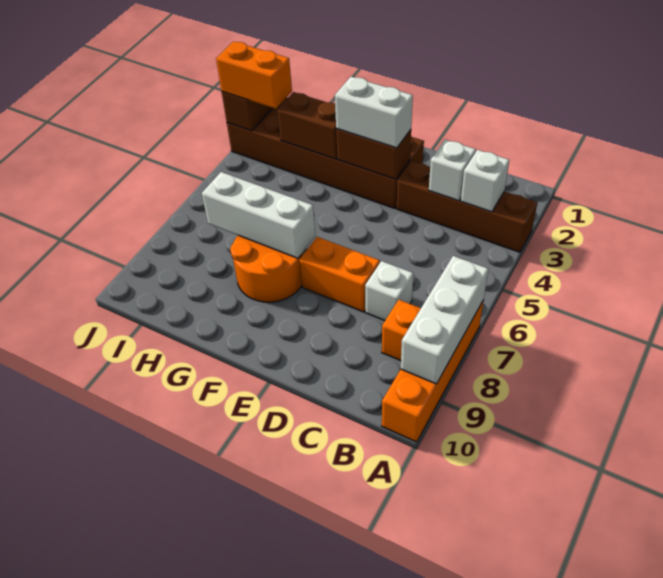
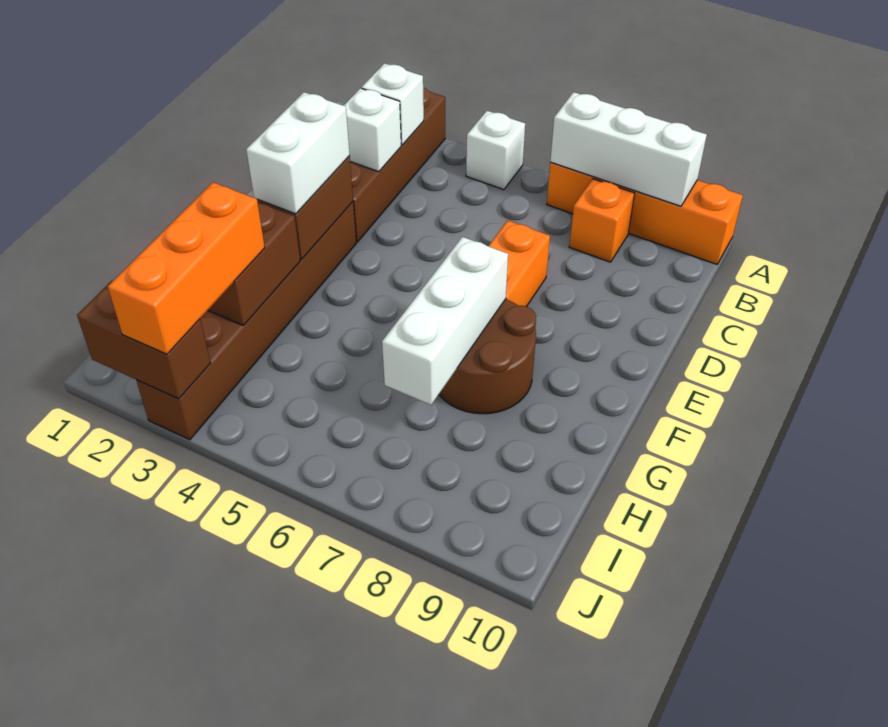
white brick C7 level 1 -> white brick A5 level 1
brown brick E2:J3 level 1 -> brown brick E3:J3 level 1
orange round brick F7:G8 level 1 -> brown round brick F7:G8 level 1
orange brick I3:J3 level 3 -> orange brick H3:J3 level 3

